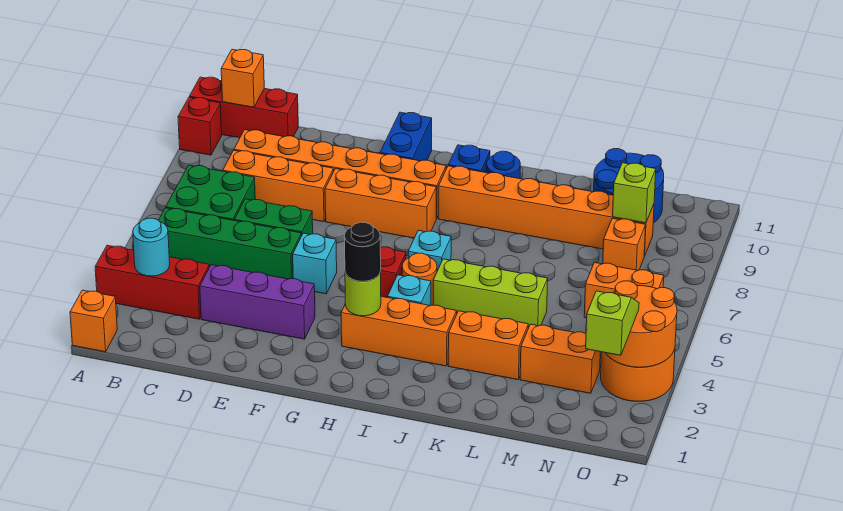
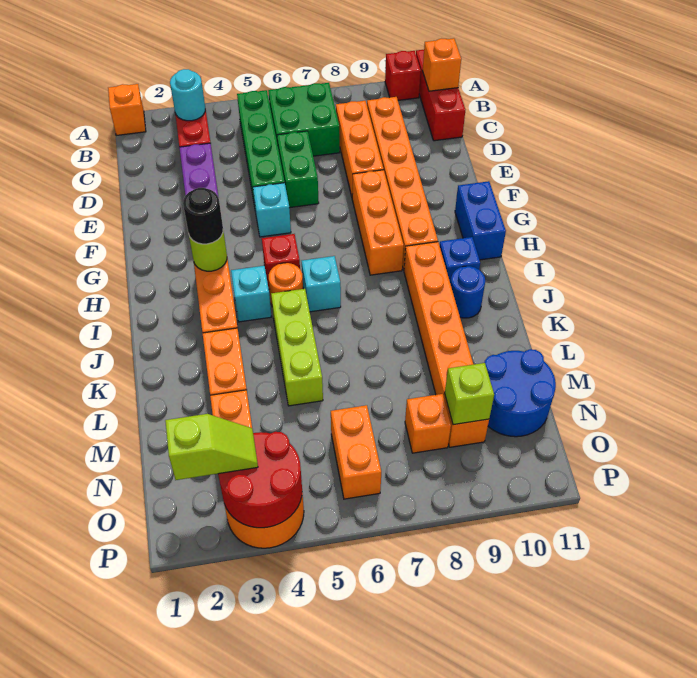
blue brick G10:G11 level 1 -> blue brick G11:H11 level 1
orange round brick O3:P4 level 2 -> red round brick O3:P4 level 2

